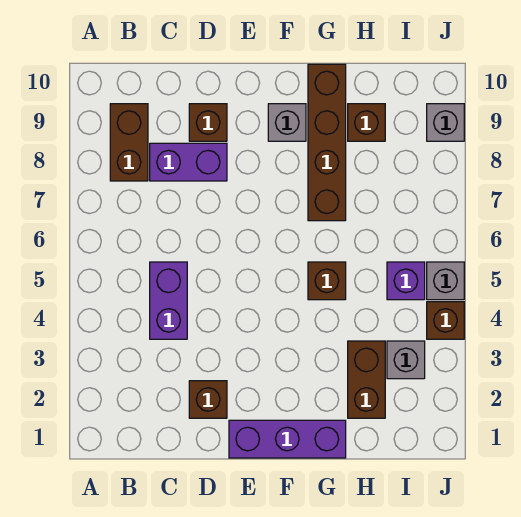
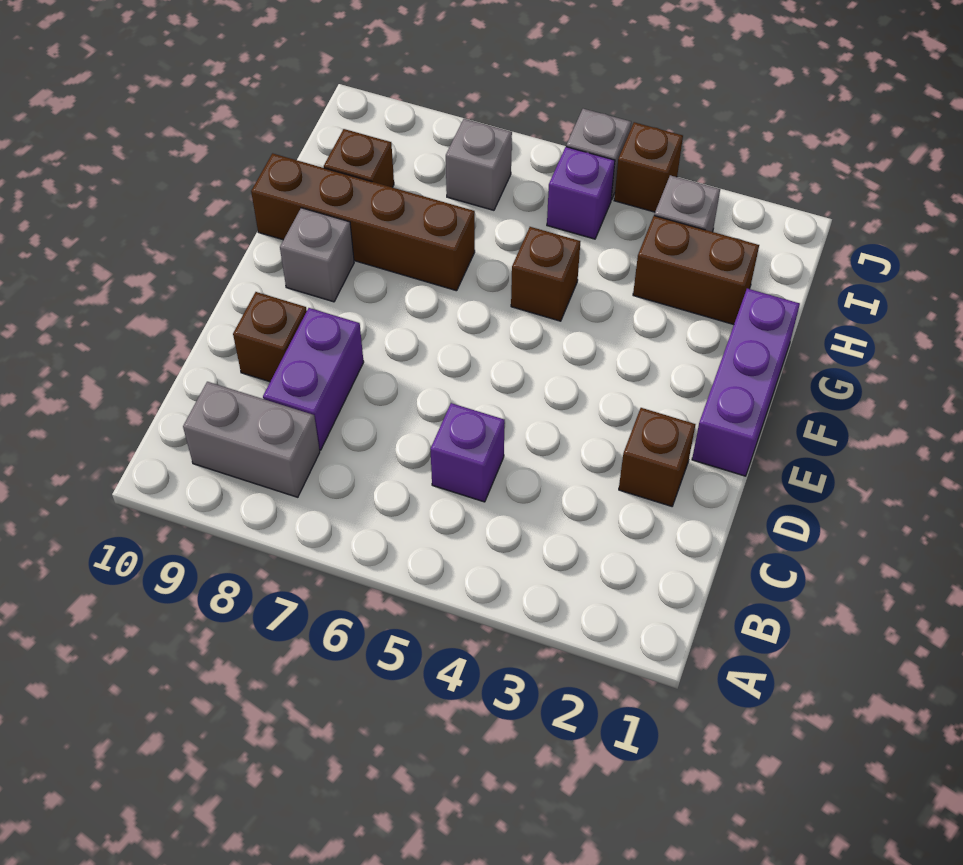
brown brick B8:B9 level 1 -> grey brick B8:B9 level 1
purple brick C4:C5 level 1 -> purple brick C5 level 1
grey brick J9 level 1 -> grey brick I7 level 1

